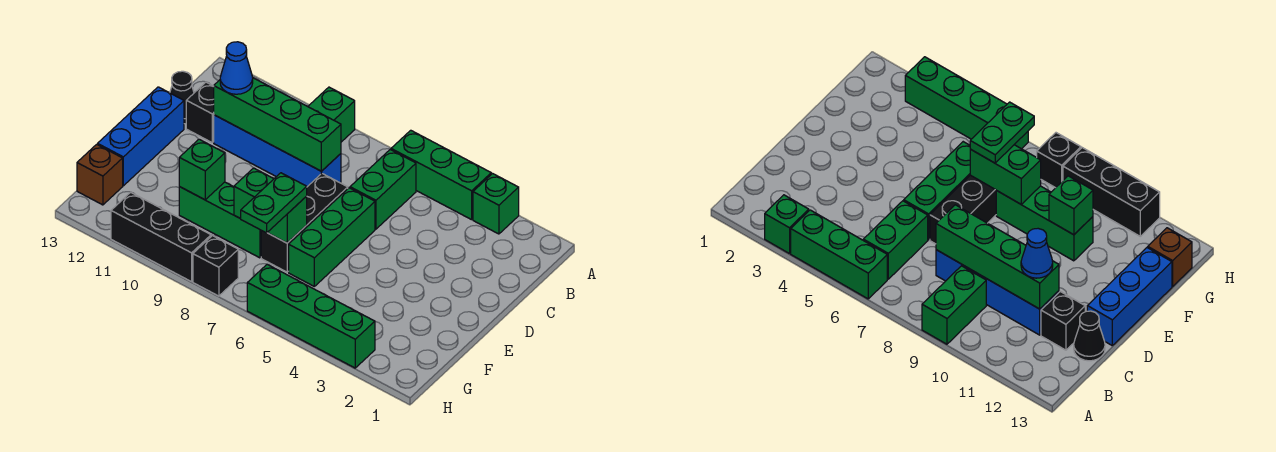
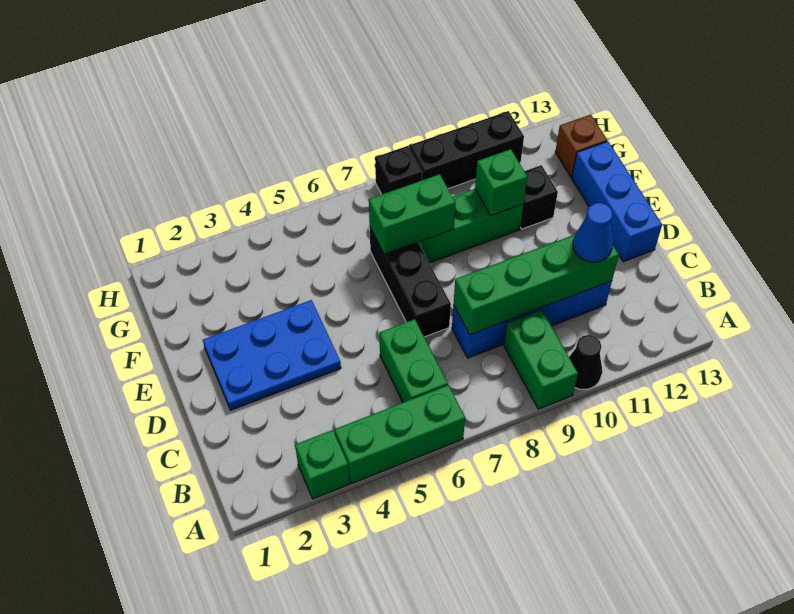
black brick C12 level 1 -> black brick F11 level 1
black cone C13 level 1 -> black cone A10 level 1
none -> blue plate D2:E4 level 1
green brick D6:F6 level 1 -> none
green plate F7:G7 level 3 -> none
green brick H3:H6 level 1 -> none

